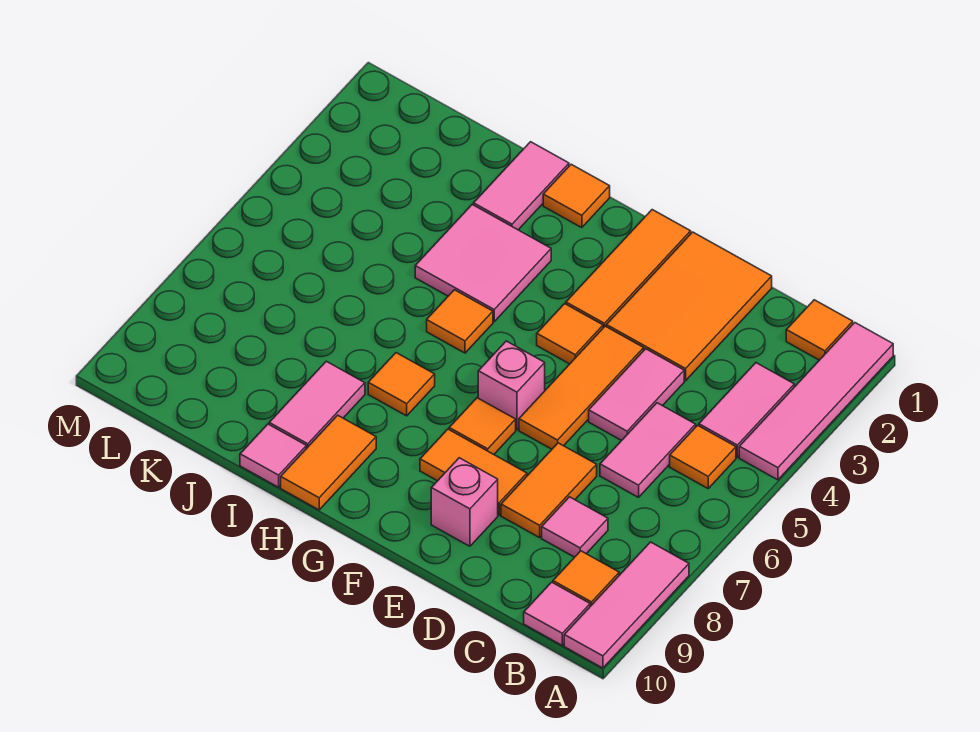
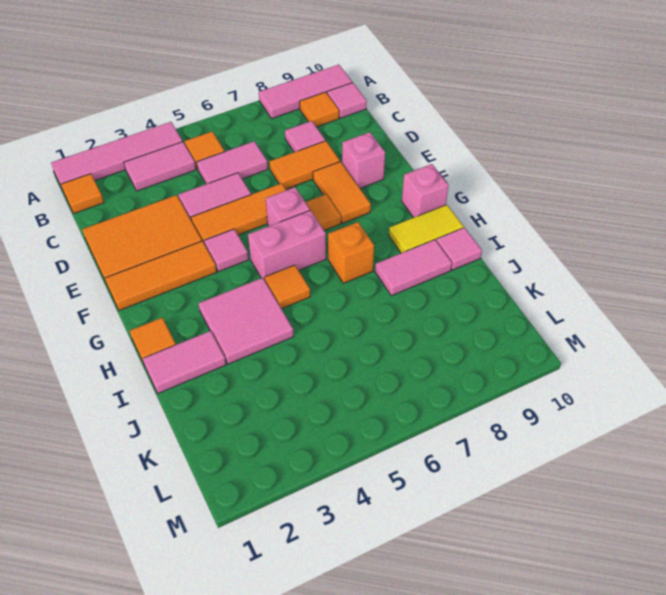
orange tile F4 level 1 -> pink tile F4 level 1
none -> pink brick G5:G6 level 1
none -> pink brick G10 level 1
orange tile H7 level 1 -> orange brick H7 level 1
orange tile H9:H10 level 1 -> yellow tile H9:H10 level 1

